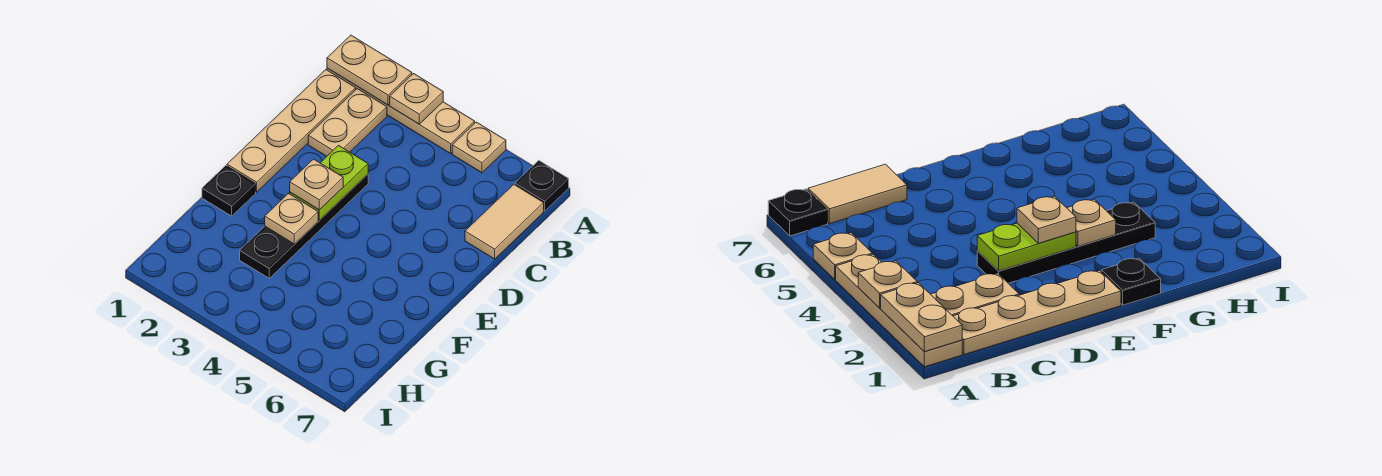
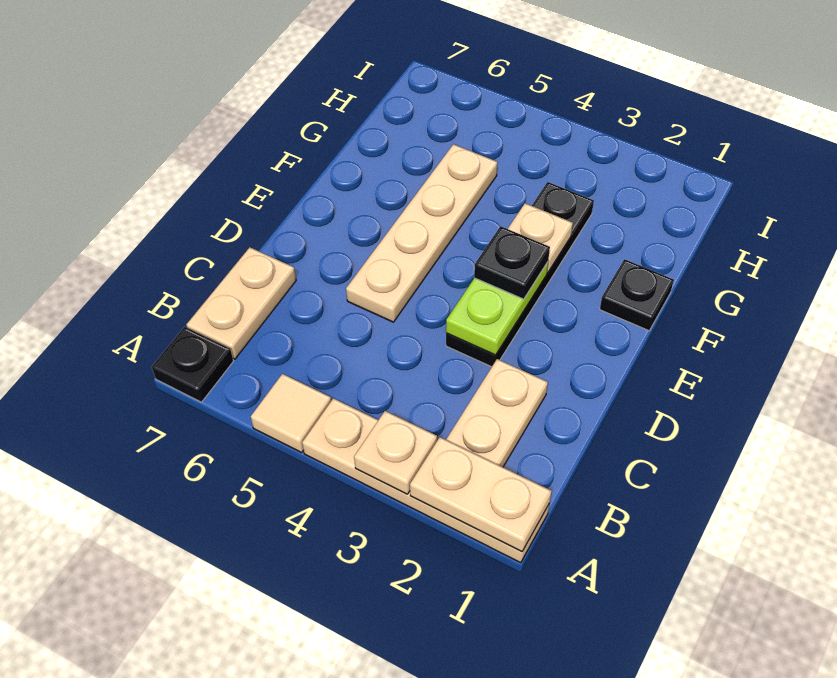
tan plate A5 level 1 -> tan tile A5 level 1
tan plate B1:E1 level 1 -> tan plate D5:G5 level 1
tan tile B7:C7 level 1 -> tan plate B7:C7 level 1
tan plate E3 level 3 -> black plate E3 level 3

